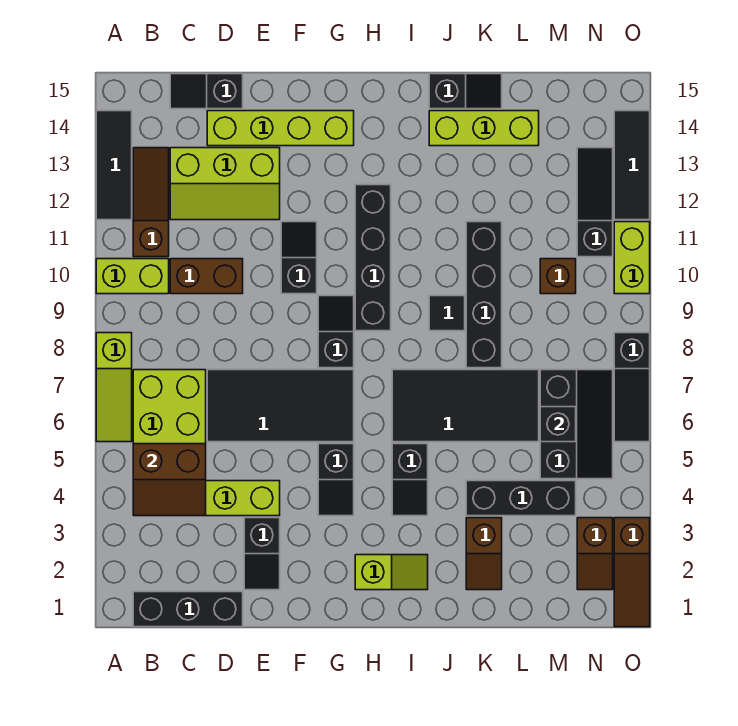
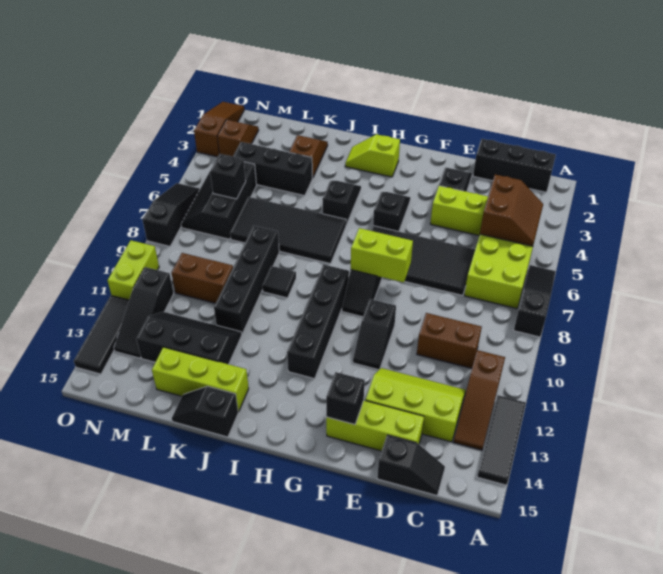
lime slope A6:A8 level 1 top 8 -> black slope A6:A8 level 1 top 8
lime brick A10:B10 level 1 -> lime brick F8:G8 level 2
brown slope B4:C5 level 2 top 5 -> brown slope B4:C5 level 2 top C
lime brick D14:G14 level 1 -> lime brick D14:F14 level 1
none -> black brick F14 level 2
none -> black slope K12:M13 level 1 top 13
brown brick M10 level 1 -> brown brick L10:M10 level 1

